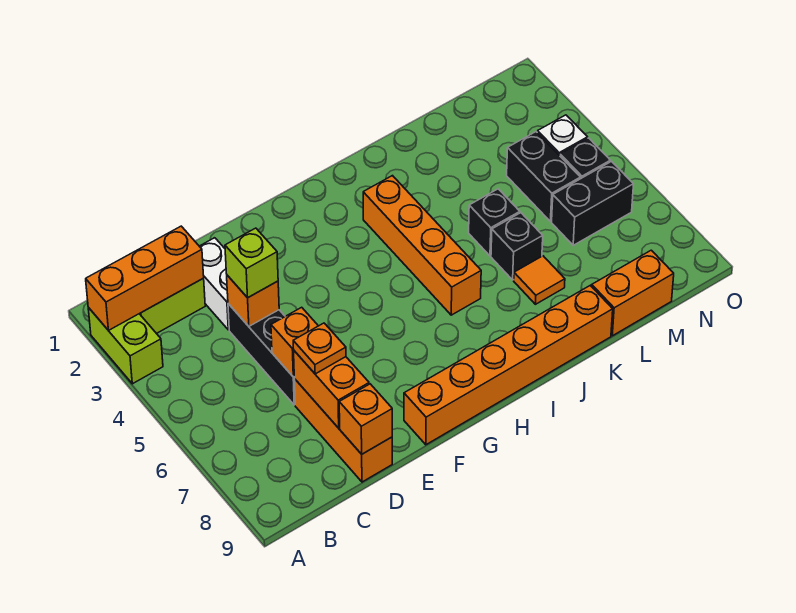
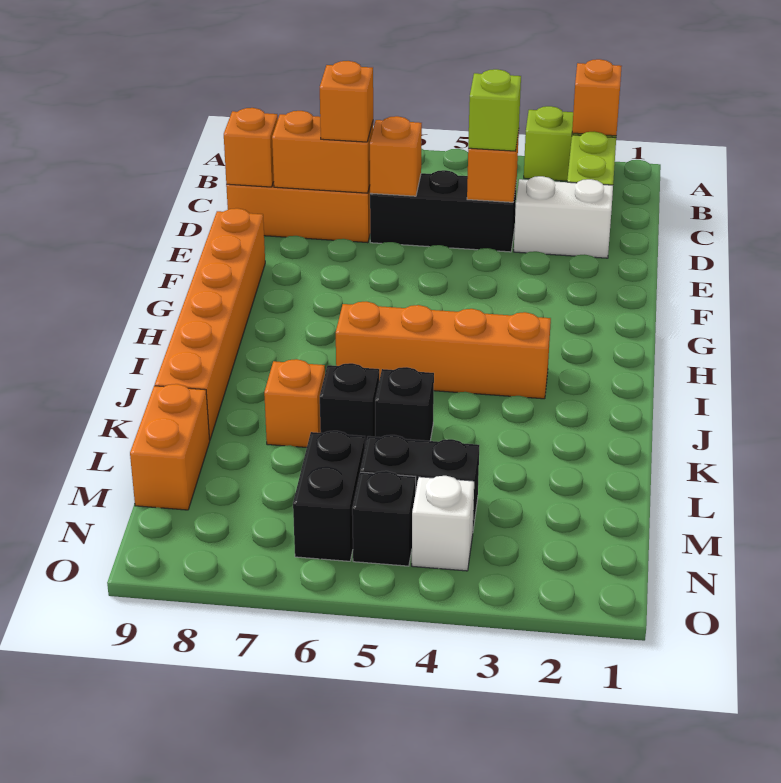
orange brick A2:C2 level 2 -> orange brick A2 level 2
orange plate D7 level 3 -> orange brick D7 level 3
orange tile K7 level 1 -> orange brick K7 level 1

